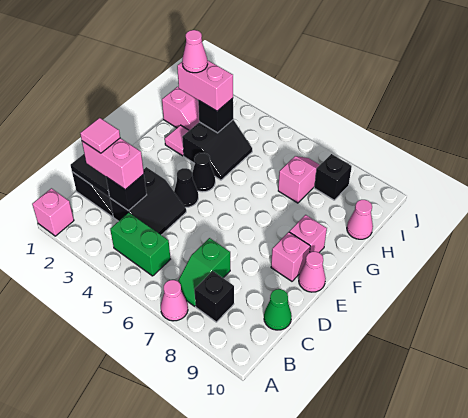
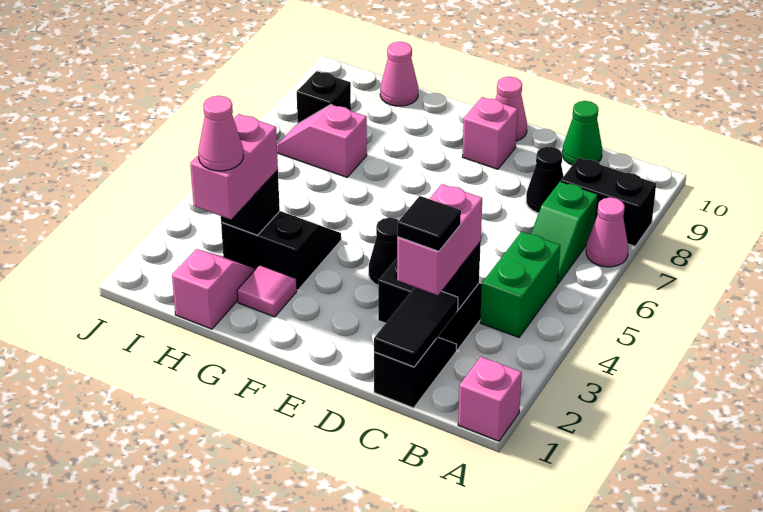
green slope B7:C7 level 1 top C -> green slope B6:B7 level 1 top 7
black brick B8 level 1 -> black brick A8:B8 level 1
pink tile C2 level 4 -> black tile C2 level 4
black cone F4 level 1 -> black cone C8 level 1
pink brick F9 level 1 -> none

